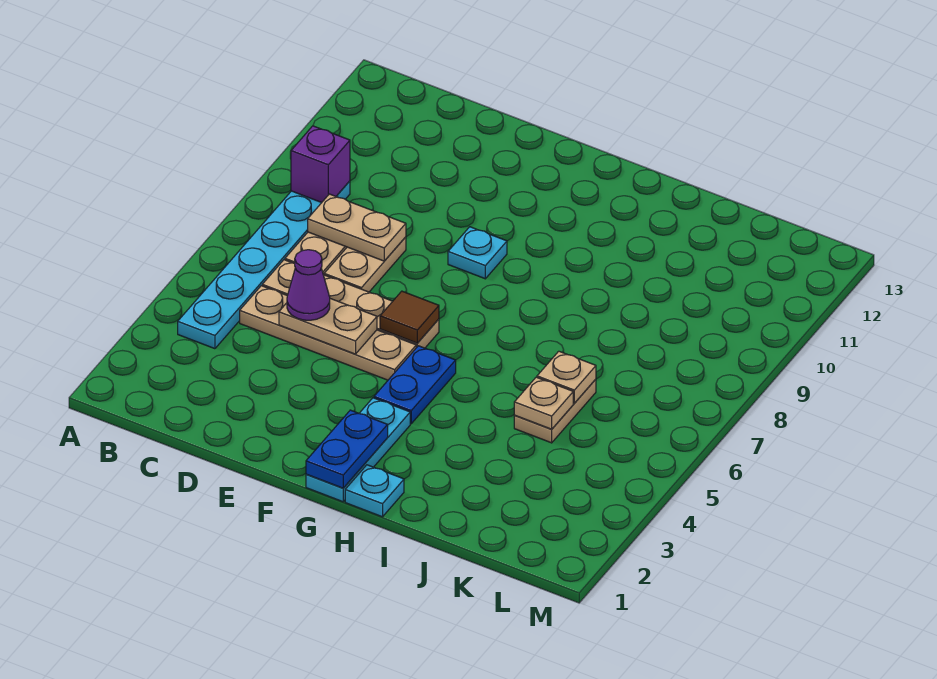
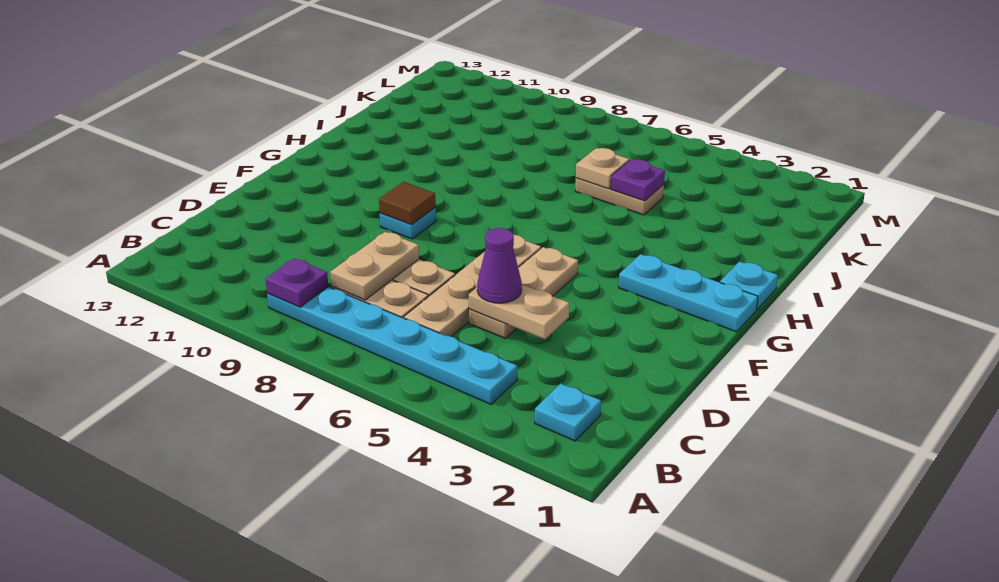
none -> cyan plate B2 level 1
purple brick B9 level 2 -> purple plate B9 level 2
tan plate C5:F5 level 1 -> tan plate D5:F5 level 1
tan plate D5:E5 level 2 -> tan plate D4:D5 level 2
brown tile F6 level 2 -> brown tile F9 level 2
blue plate G1:G2 level 2 -> none
blue plate G4:G5 level 1 -> none
tan plate J5 level 2 -> purple plate J5 level 2

